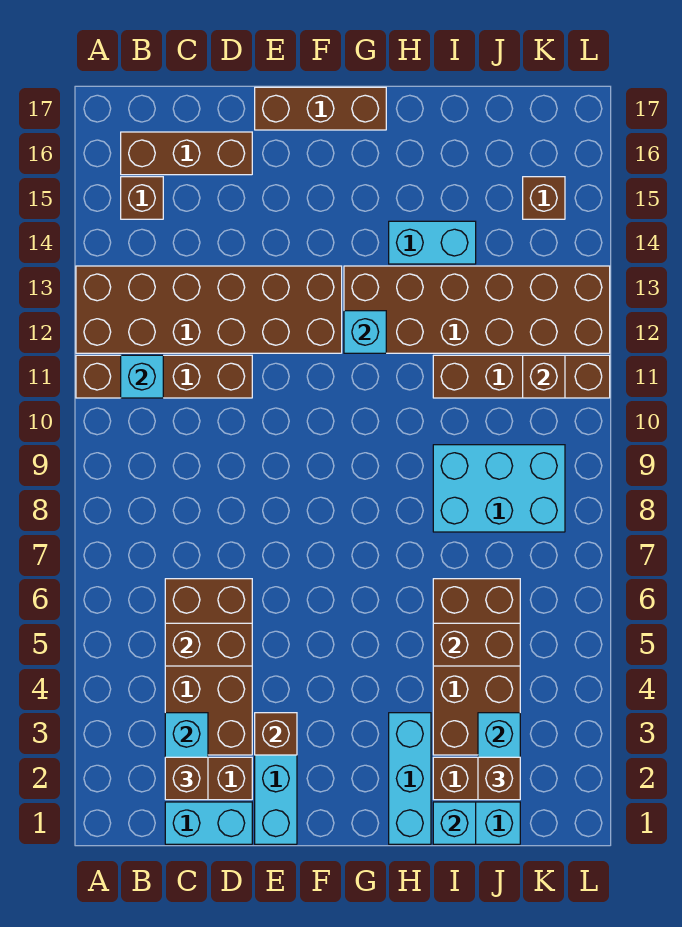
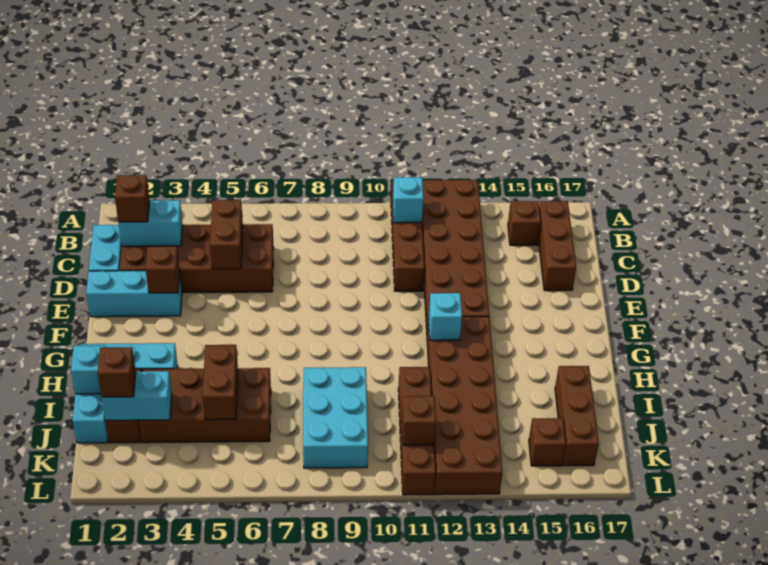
brown brick E17:G17 level 1 -> brown brick I16:K16 level 1
cyan brick H14:I14 level 1 -> none

